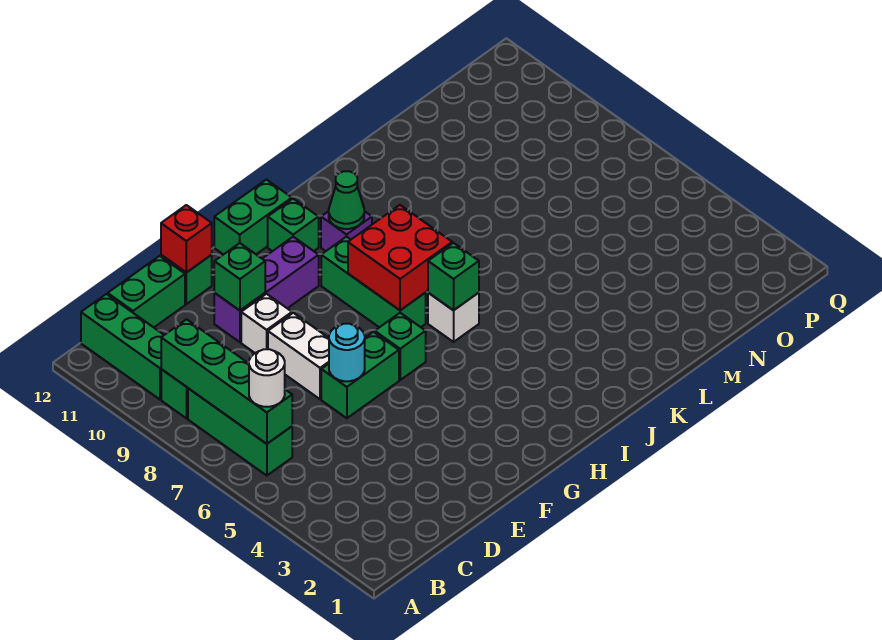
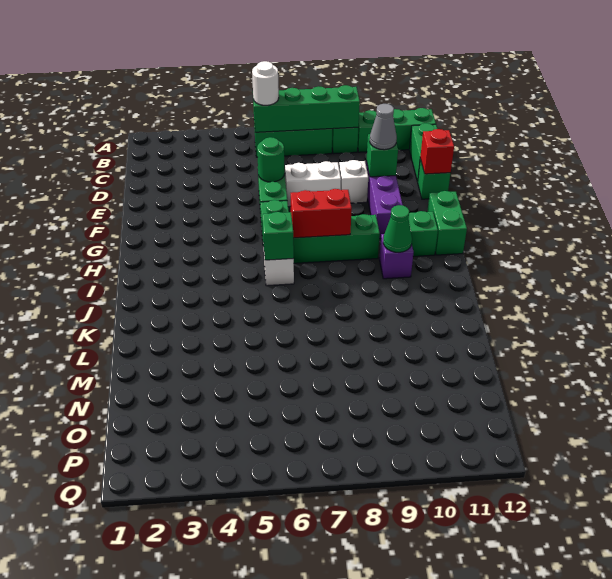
cyan round brick E6 level 2 -> green round brick E6 level 2
none -> grey cone E10 level 3
red brick H7:I8 level 2 -> red brick H7:H8 level 2

